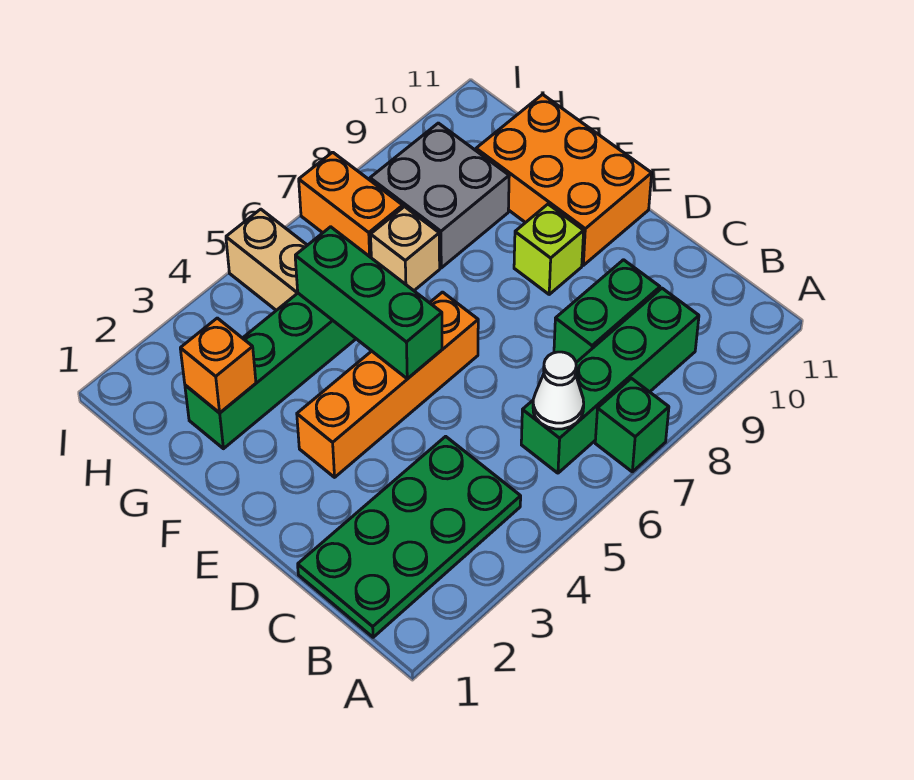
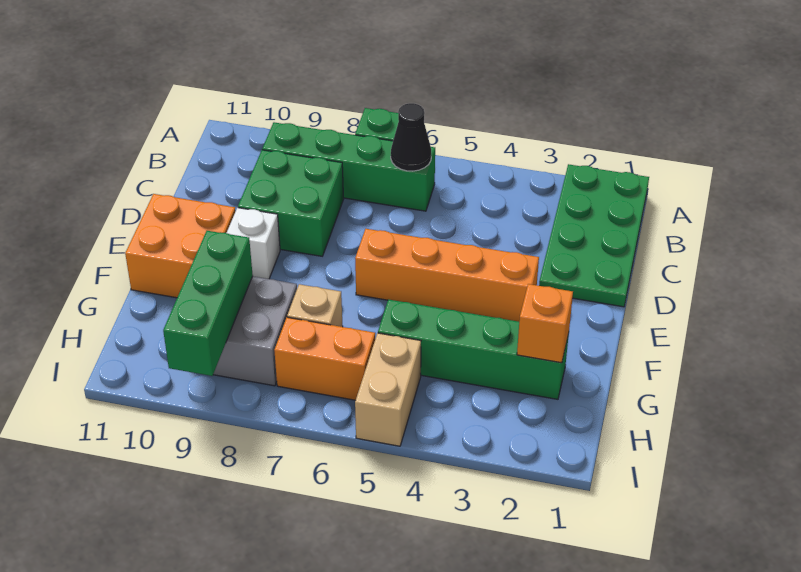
green plate B1:C4 level 1 -> green plate A1:D2 level 1
white cone B6 level 2 -> black cone B6 level 2
green brick C8:C9 level 1 -> green brick C8:D9 level 1
green brick E5:G5 level 2 -> green brick G9:I9 level 2
lime brick E9 level 1 -> white brick E9 level 1
orange brick E10:G11 level 1 -> orange brick E10:F11 level 1
orange brick H7:I7 level 1 -> orange brick H6:H7 level 1

